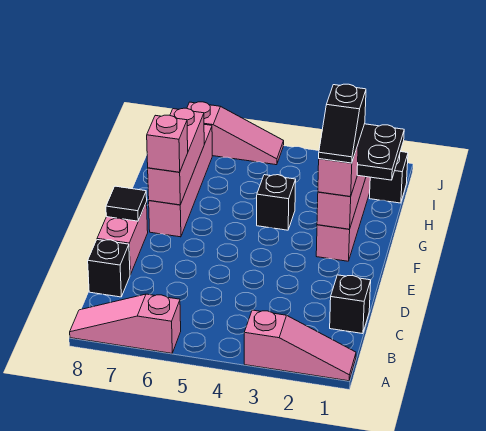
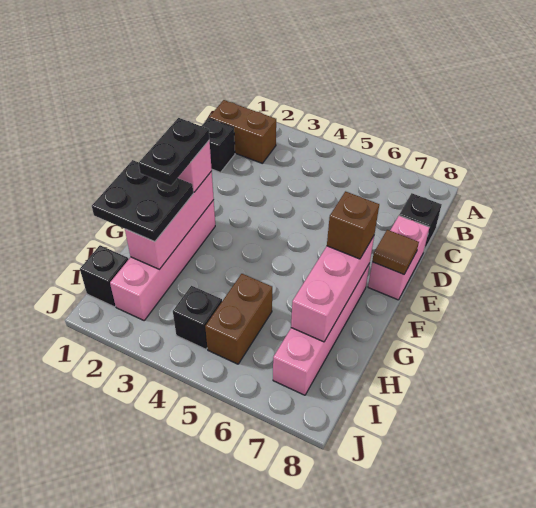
pink slope A1:A3 level 1 top 3 -> none
pink slope A6:A8 level 1 top 6 -> none
none -> brown brick B1:B2 level 1
black tile E8 level 2 -> brown tile E8 level 2
black slope F2:G2 level 4 top G -> black plate F2:G2 level 4
pink brick F7 level 3 -> brown brick F7 level 3
black brick G4 level 1 -> black brick I4 level 1
none -> brown brick H5:I5 level 1
pink slope J5:J7 level 1 top 7 -> none

